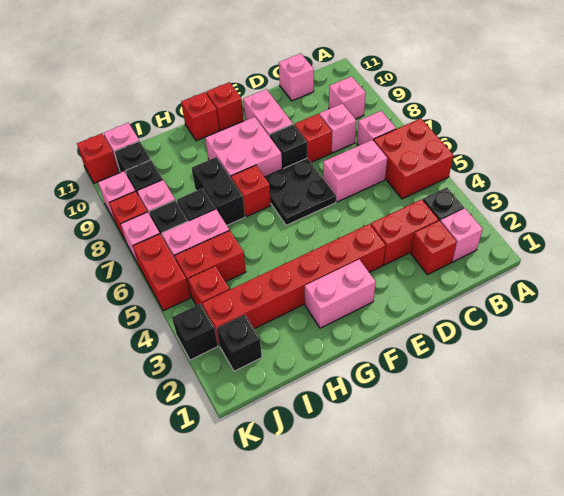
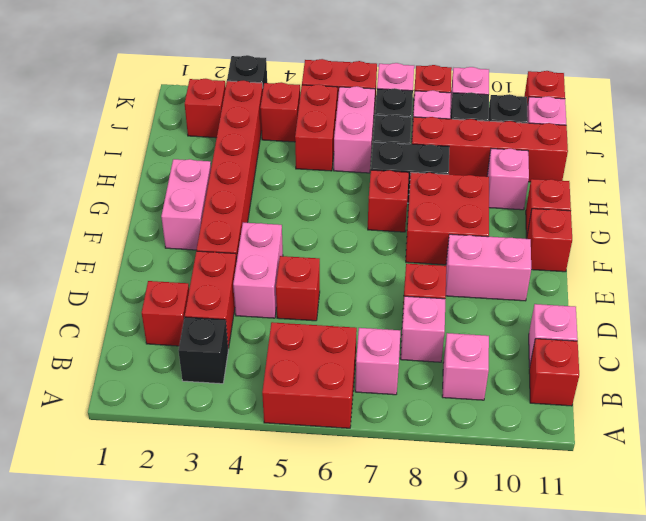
pink brick B2 level 1 -> pink brick H10 level 1
none -> red brick B11 level 1
pink brick C6:D6 level 1 -> pink brick D4:E4 level 1
none -> red brick D5 level 1
black plate E6:F7 level 1 -> none
black brick E8 level 1 -> none
pink brick F8:G9 level 1 -> red brick F8:G9 level 1
none -> red brick I8:I11 level 1
black brick J2 level 1 -> red brick J2 level 1

